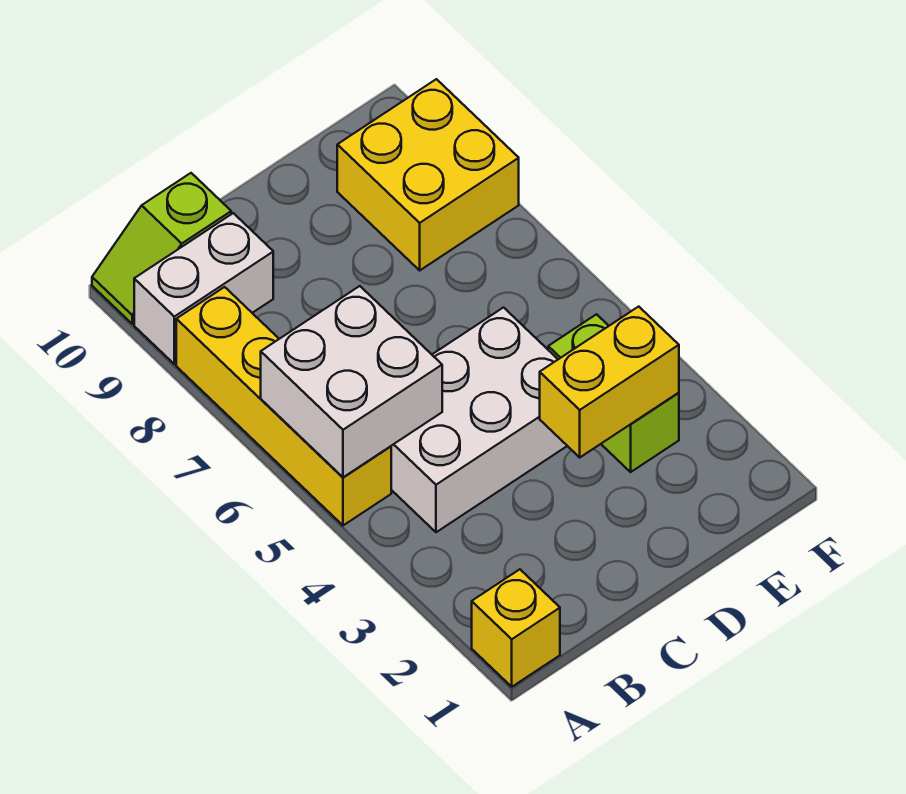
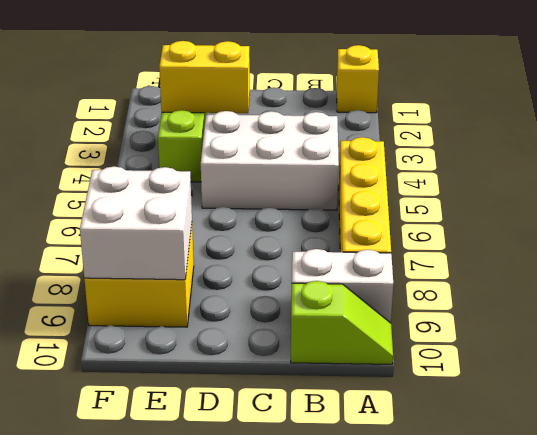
white brick A5:B6 level 2 -> white brick E8:F9 level 2

